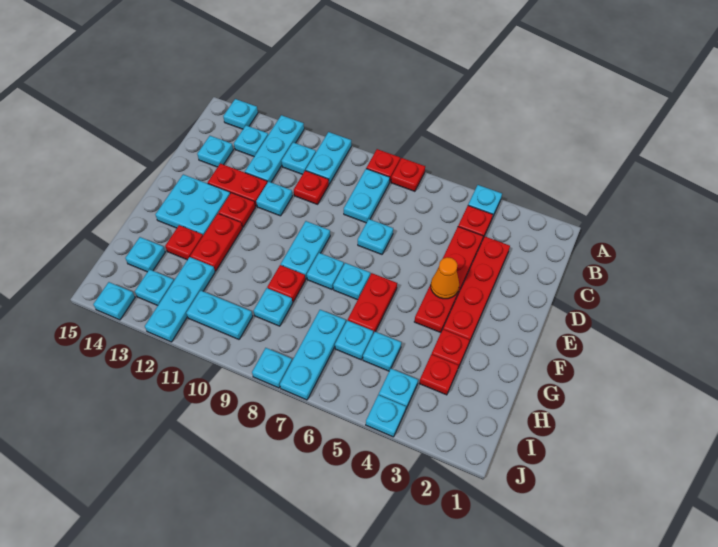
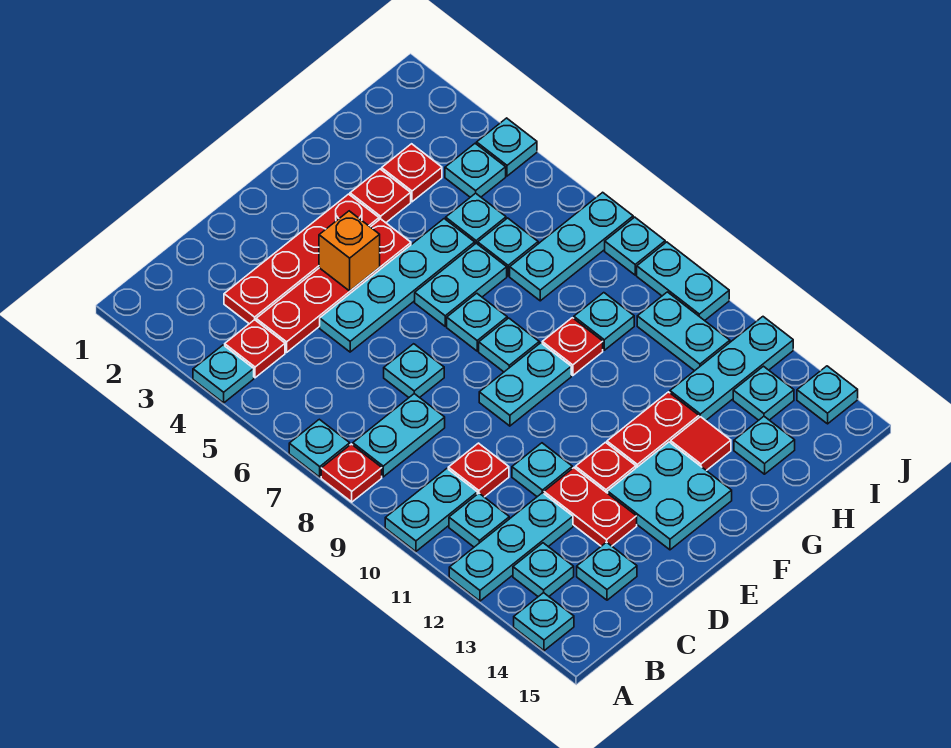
red plate A7 level 1 -> cyan plate A7 level 1
none -> cyan plate D5:G5 level 1
orange cone E4 level 2 -> orange brick E4 level 2
red plate F6:G6 level 1 -> cyan plate F6:G6 level 1
red plate G13 level 1 -> red tile G13 level 1
none -> cyan plate J9:J10 level 1

